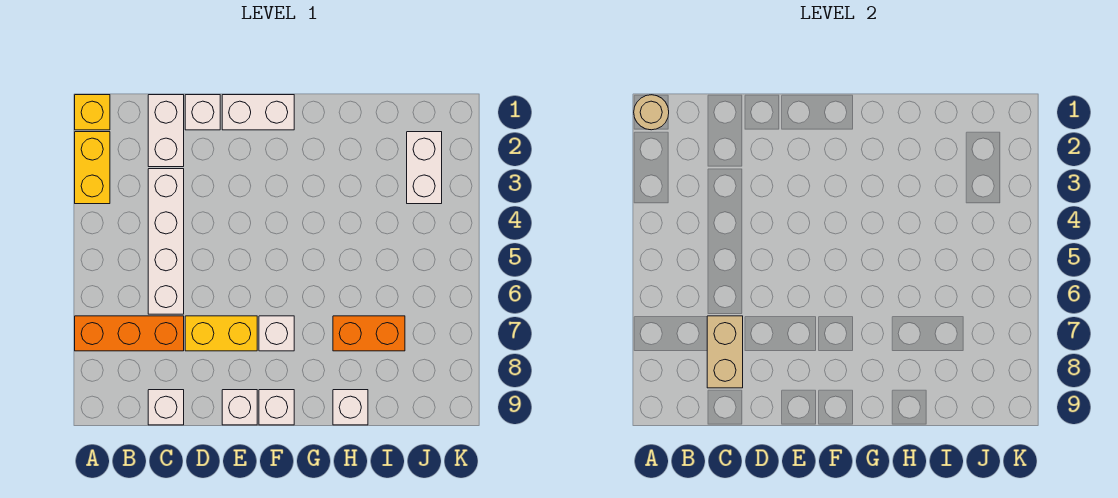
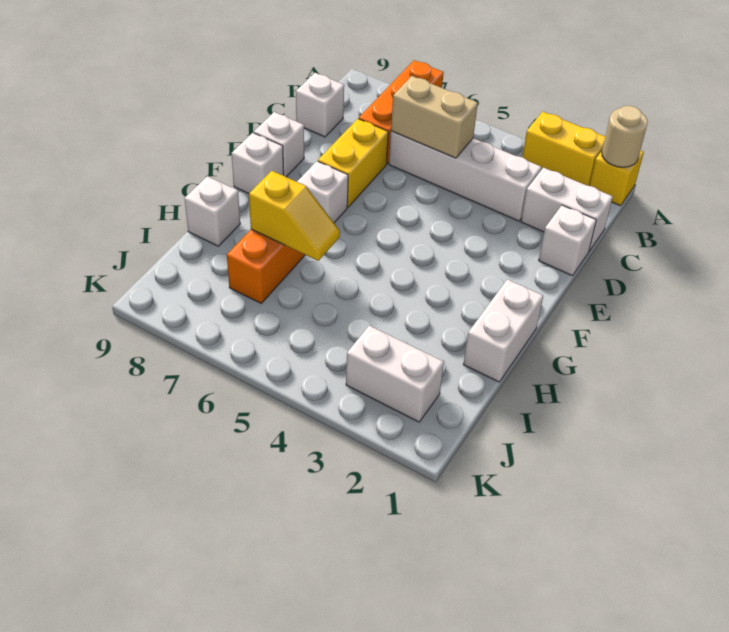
tan brick C7:C8 level 2 -> tan brick C5:C6 level 2
white brick E1:F1 level 1 -> white brick G1:H1 level 1
none -> yellow slope H6:H7 level 2 top 7

